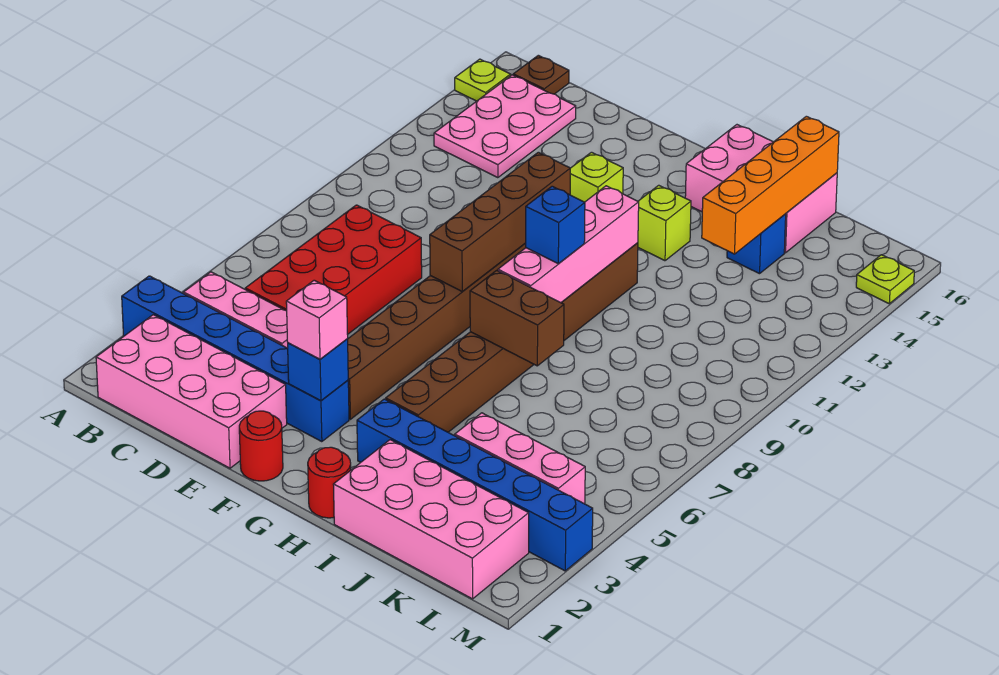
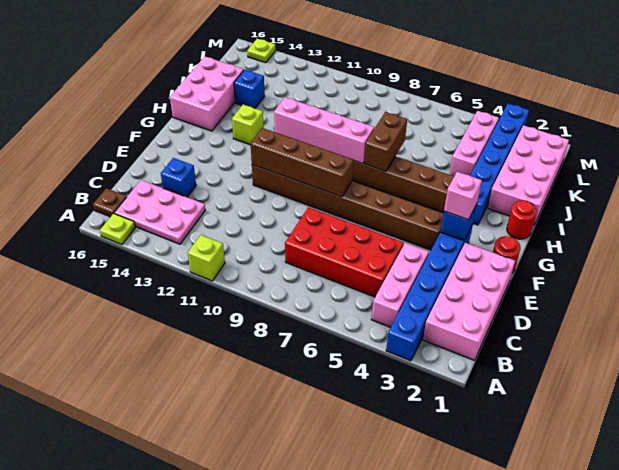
lime brick F13 level 1 -> lime brick A11 level 1
blue brick H9 level 3 -> blue brick D14 level 1
orange brick J13:J16 level 2 -> none

